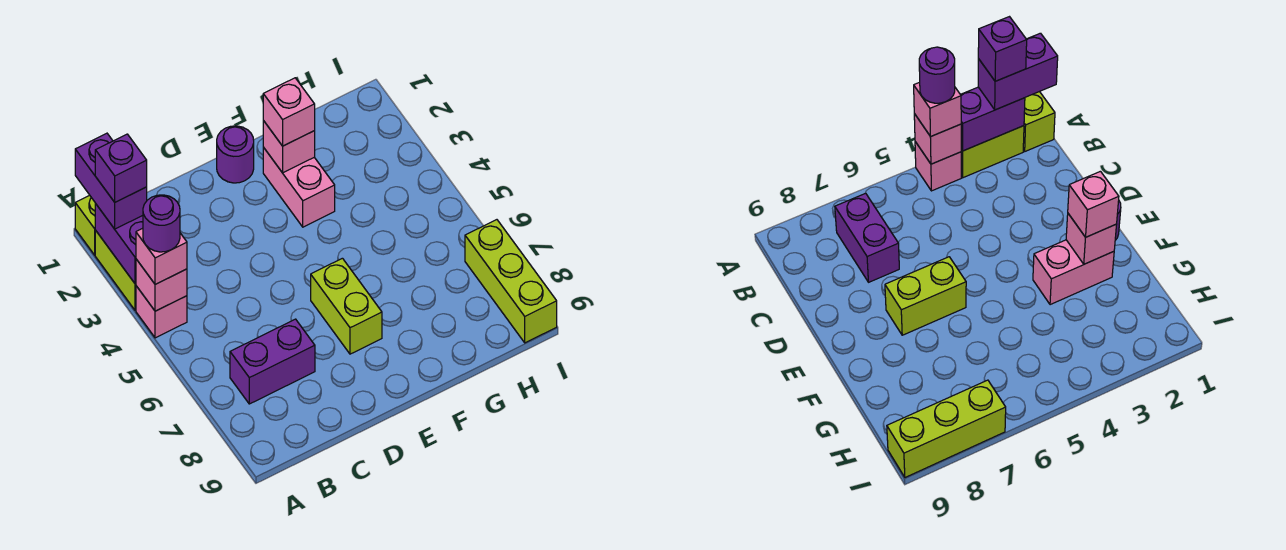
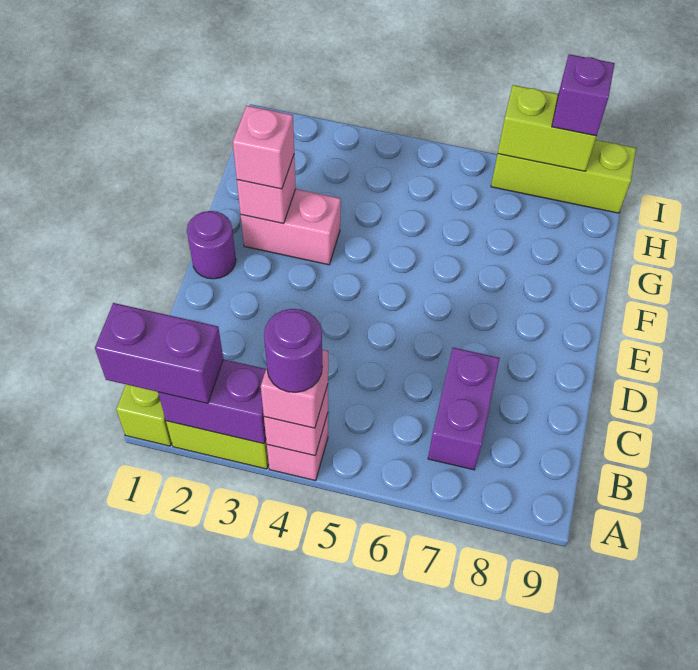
purple brick A2 level 4 -> purple brick I8 level 3
lime brick E6:E7 level 1 -> lime brick I7:I8 level 2

